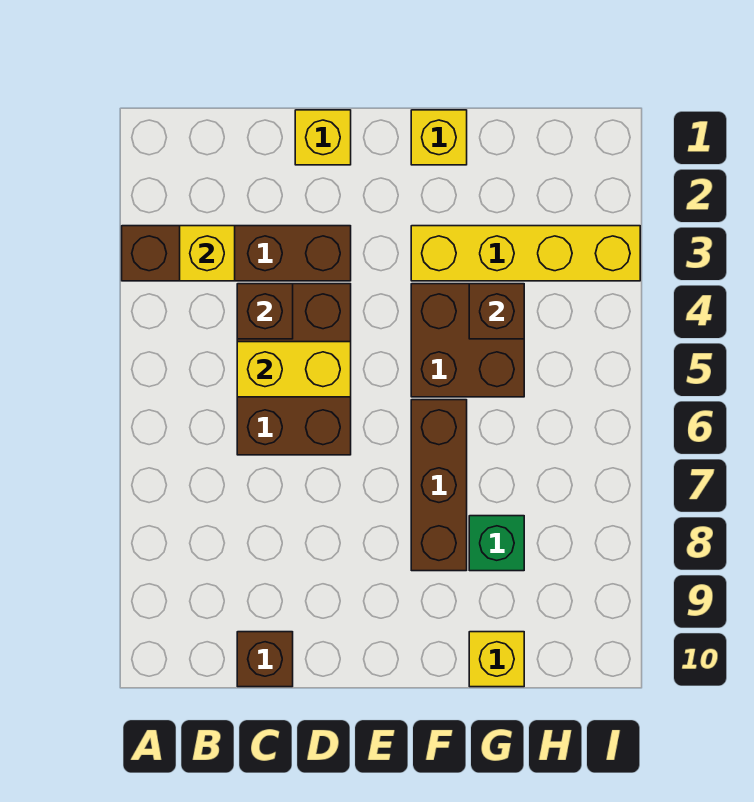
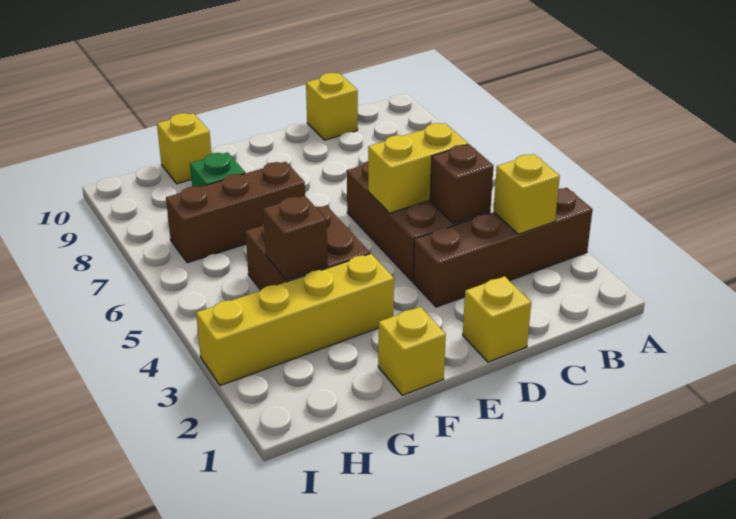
brown brick C10 level 1 -> yellow brick C10 level 1
brown brick F6:F8 level 1 -> brown brick F7:H7 level 1

